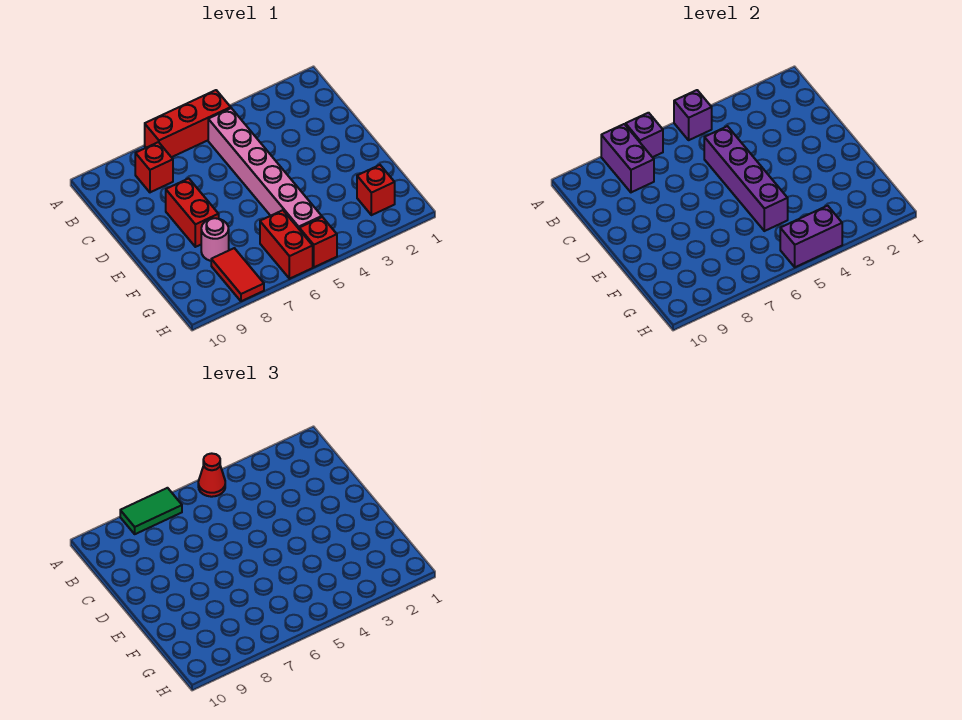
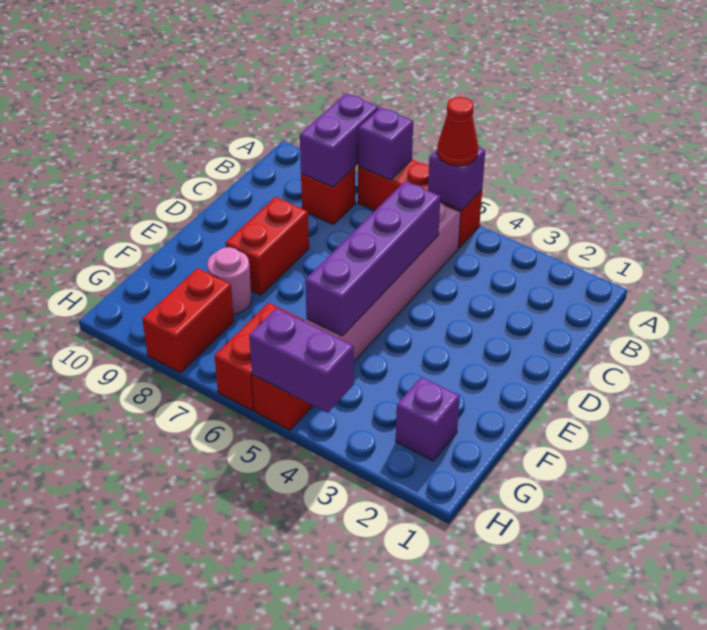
green tile A7:A8 level 3 -> none
red brick G2 level 1 -> purple brick G2 level 1
red tile G8:H8 level 1 -> red brick G8:H8 level 1

